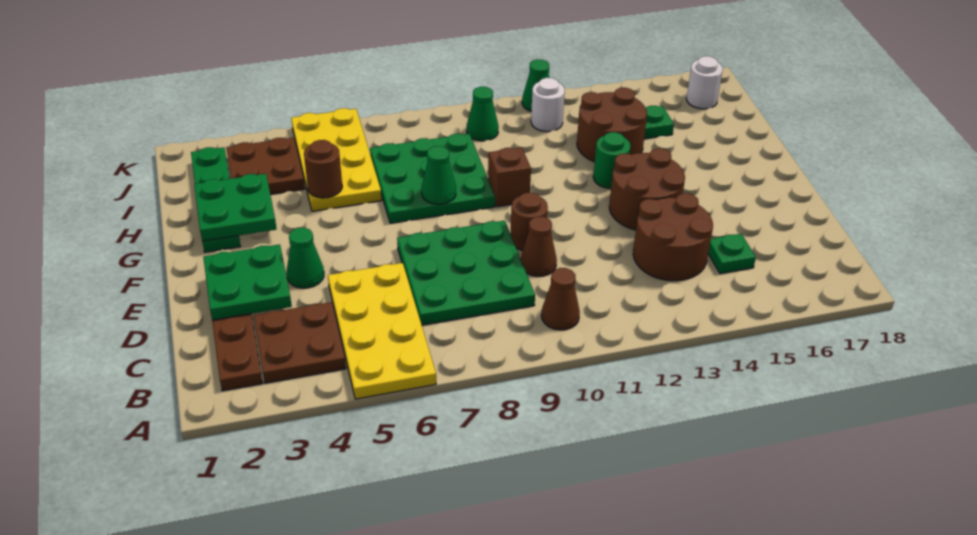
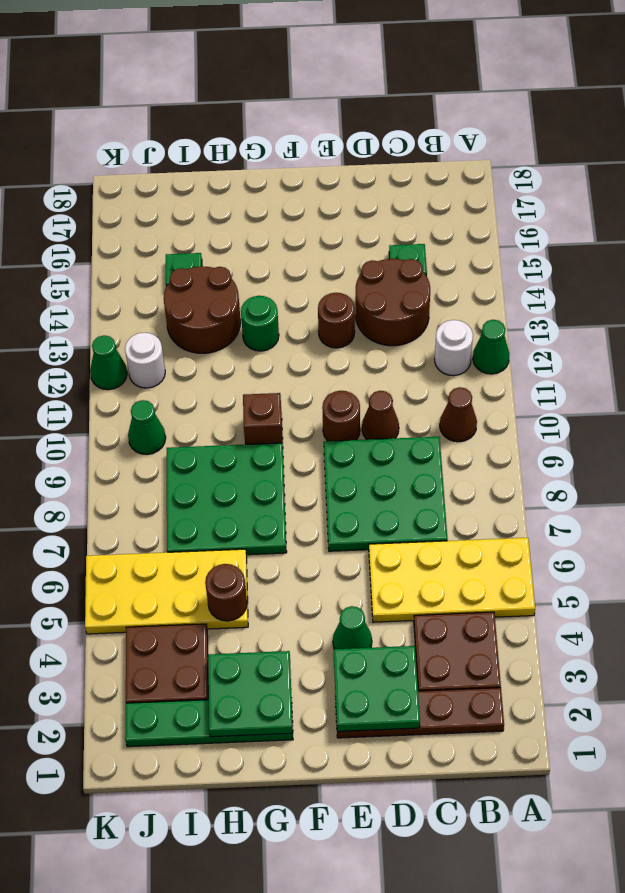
brown round brick E13:F14 level 1 -> brown round brick E13 level 1
green cone G8 level 2 -> green cone A12 level 1
white round brick J17 level 1 -> white round brick B12 level 1

